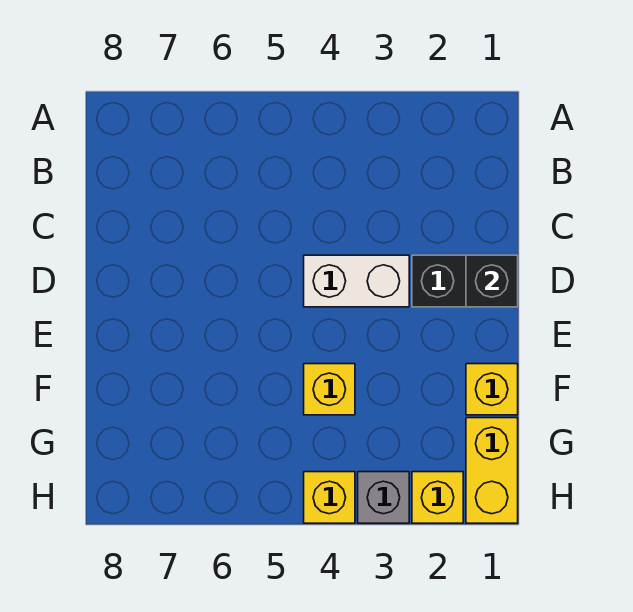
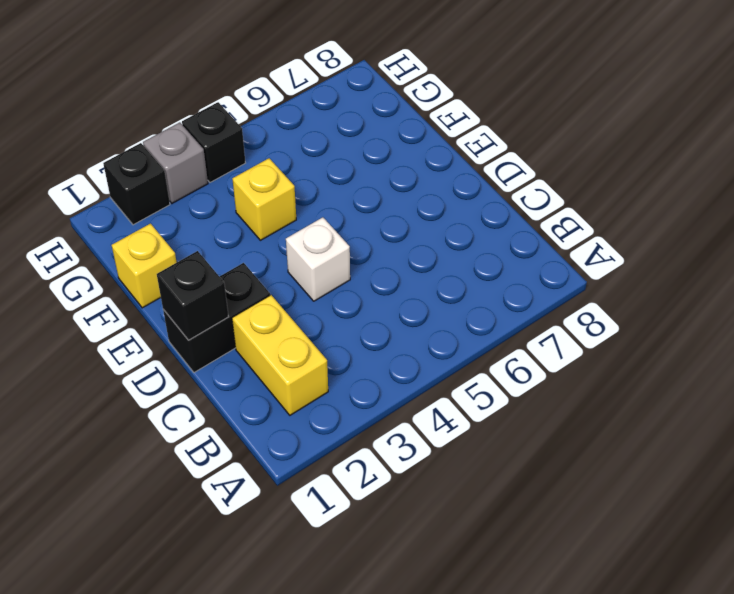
white brick D3:D4 level 1 -> white brick D4 level 1
yellow brick G1:H1 level 1 -> yellow brick B2:C2 level 1
yellow brick H2 level 1 -> black brick H2 level 1
yellow brick H4 level 1 -> black brick H4 level 1

